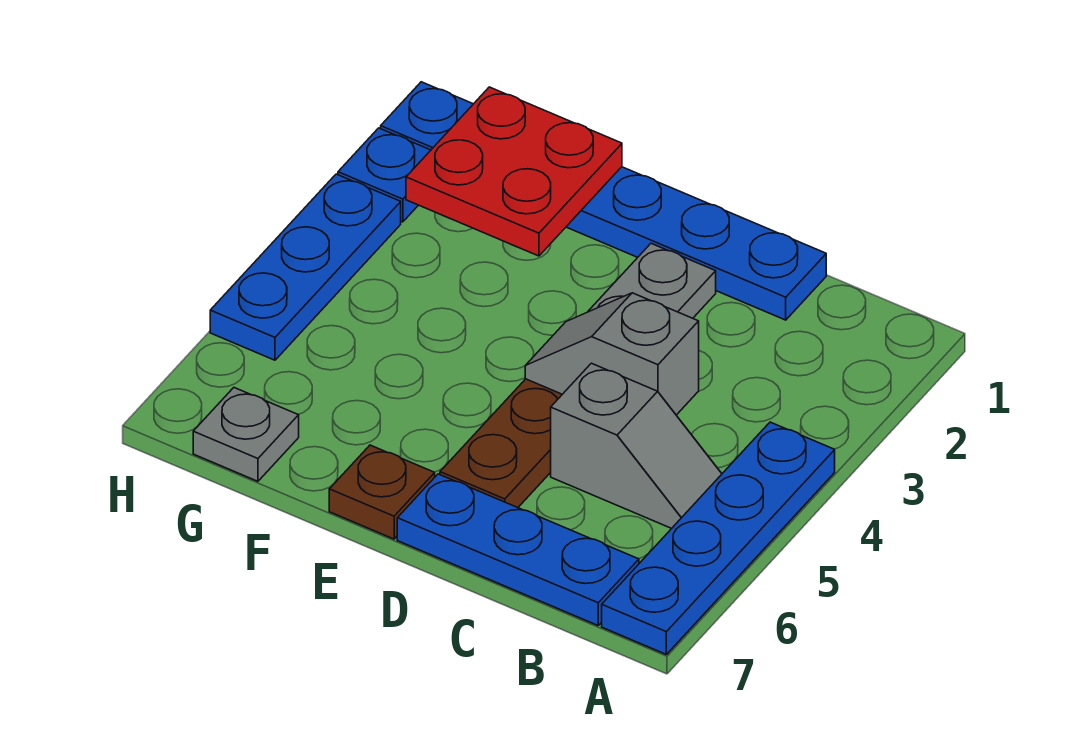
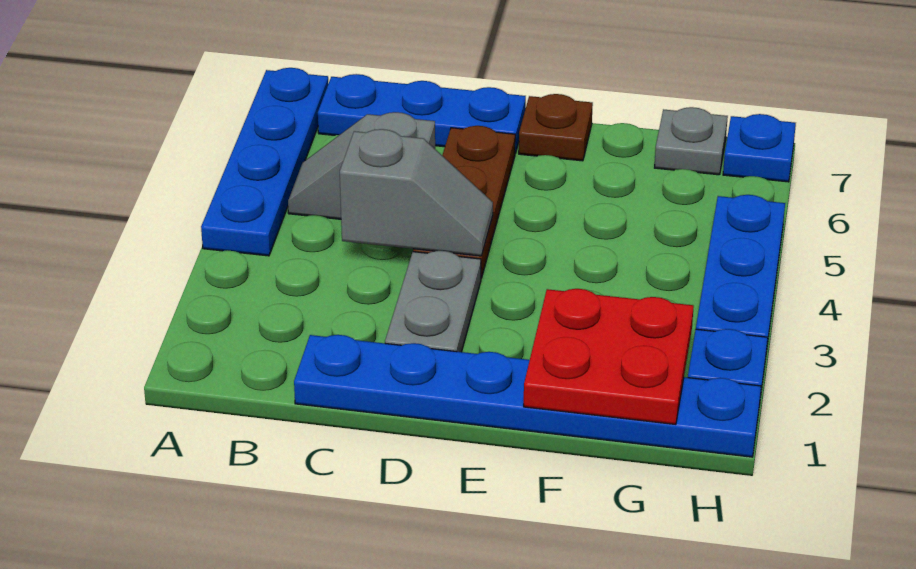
none -> blue plate H7 level 1

